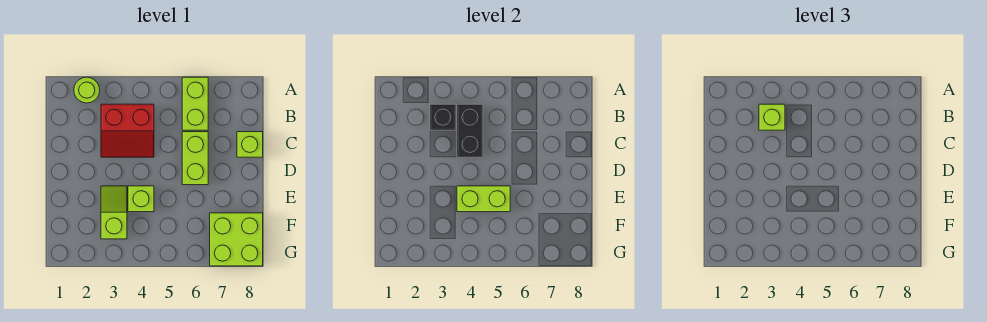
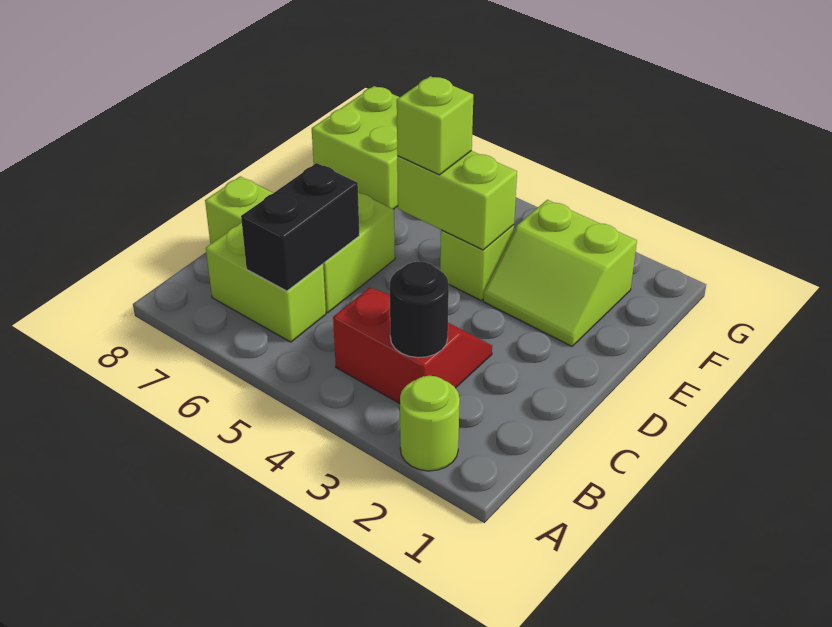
lime brick A6:B6 level 1 -> lime brick B6:B7 level 1
black brick B3 level 2 -> black round brick B3 level 2
lime brick B3 level 3 -> lime brick E5 level 3
black brick B4:C4 level 2 -> black brick B6:C6 level 2
lime slope E3:F3 level 1 top F -> lime slope E2:F3 level 1 top F

